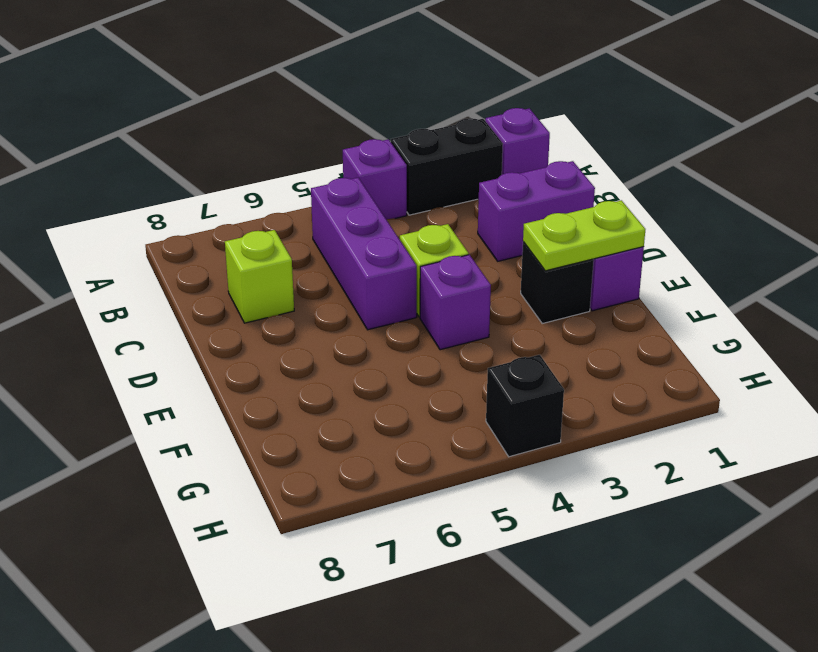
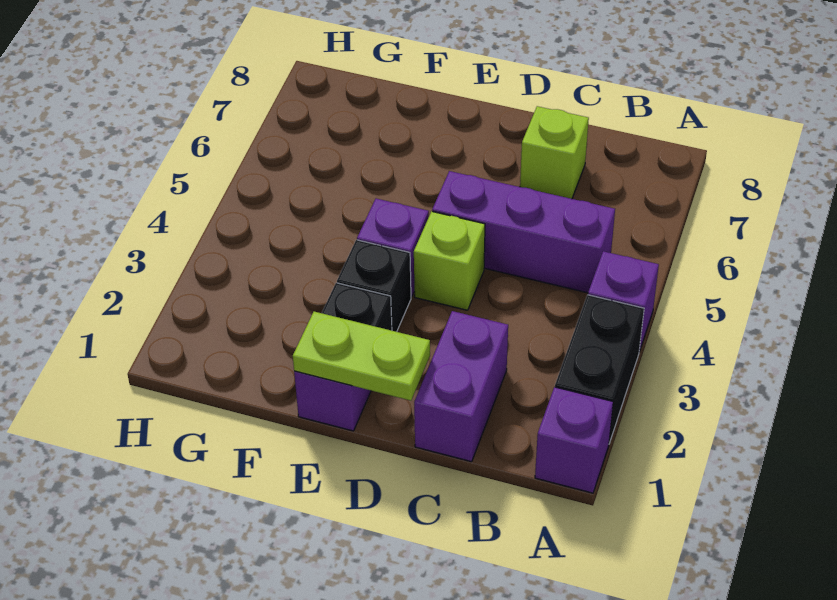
lime plate E1:E2 level 2 -> lime plate D1:E1 level 2
black brick H4 level 1 -> black brick E3 level 1

